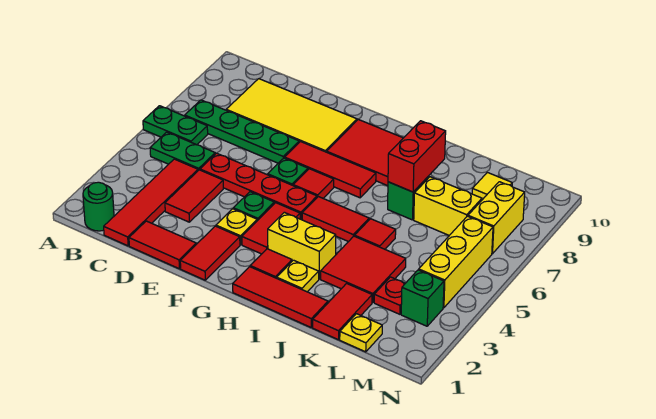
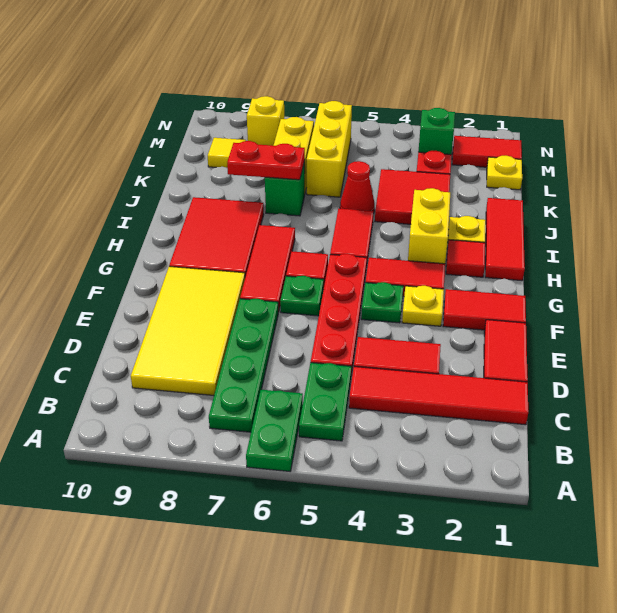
green round brick B1 level 1 -> none
red tile J5 level 1 -> red cone J5 level 1
red brick J7:J8 level 2 -> red plate J7:J8 level 2
red tile K1:K2 level 1 -> red tile M1:M2 level 1
yellow brick M4:M6 level 1 -> yellow brick K6:M6 level 1
yellow brick M7:M8 level 1 -> yellow brick M8 level 1

